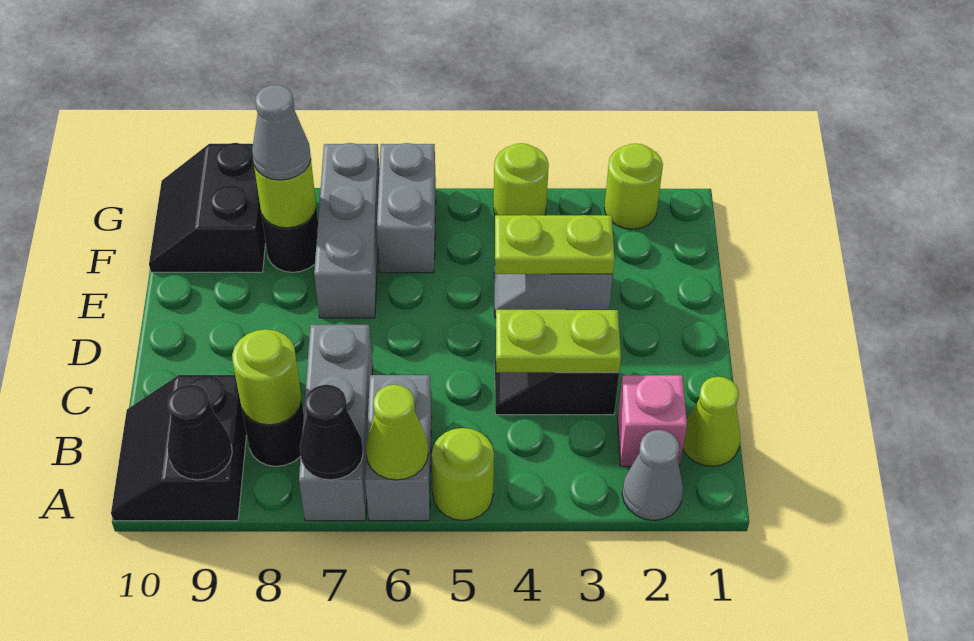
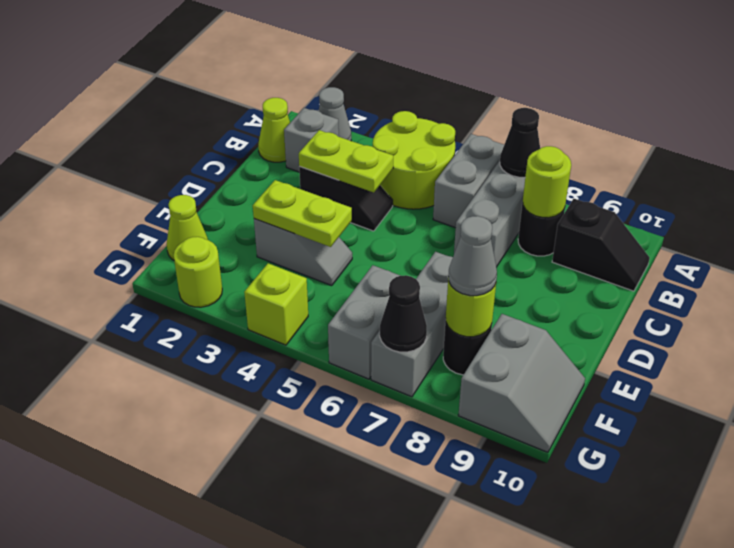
lime round brick A5 level 1 -> lime round brick A4:B5 level 1
lime cone A6 level 2 -> lime cone F1 level 1
black slope A9:B10 level 1 top 9 -> black slope B9:B10 level 1 top 9
black cone A9 level 2 -> black cone G7 level 2
pink brick B2 level 1 -> grey brick B2 level 1
black slope F9:G10 level 1 top 9 -> grey slope F9:G10 level 1 top 9
lime round brick G4 level 1 -> lime brick G4 level 1

